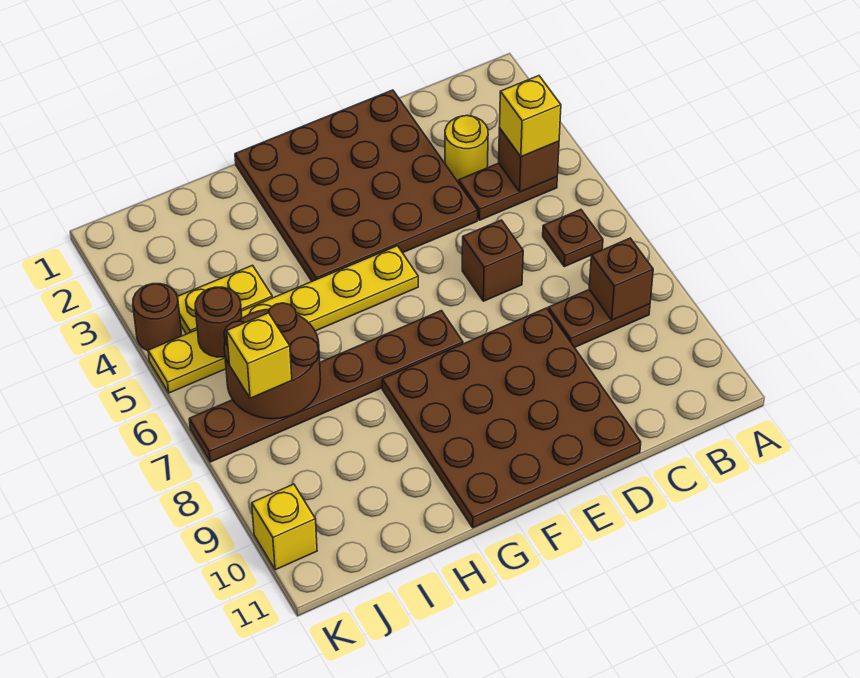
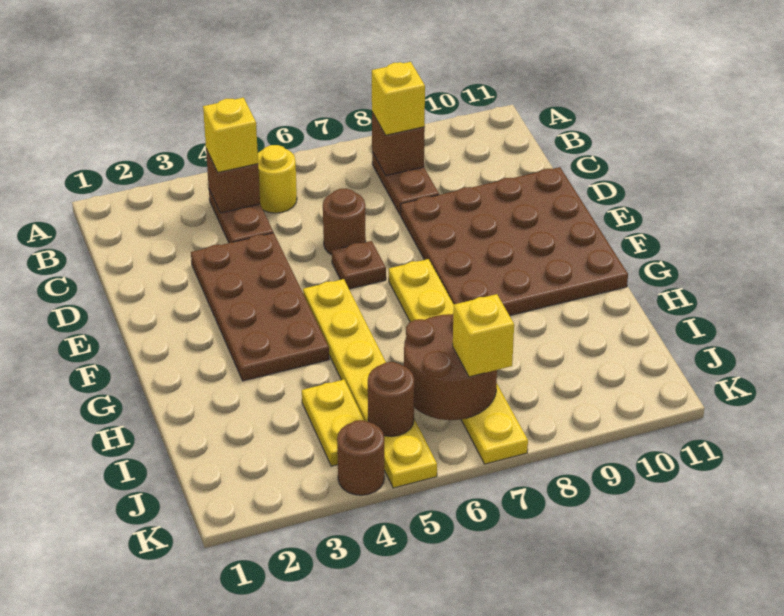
brown plate B6 level 1 -> brown plate E6 level 1
yellow round brick C3 level 1 -> yellow round brick B5 level 1
brown plate D1:G4 level 1 -> brown plate D3:G4 level 1
brown brick D6 level 1 -> brown round brick D6 level 1
brown plate F7:K7 level 1 -> yellow plate F7:K7 level 1
yellow brick K10 level 1 -> yellow brick B8 level 3

